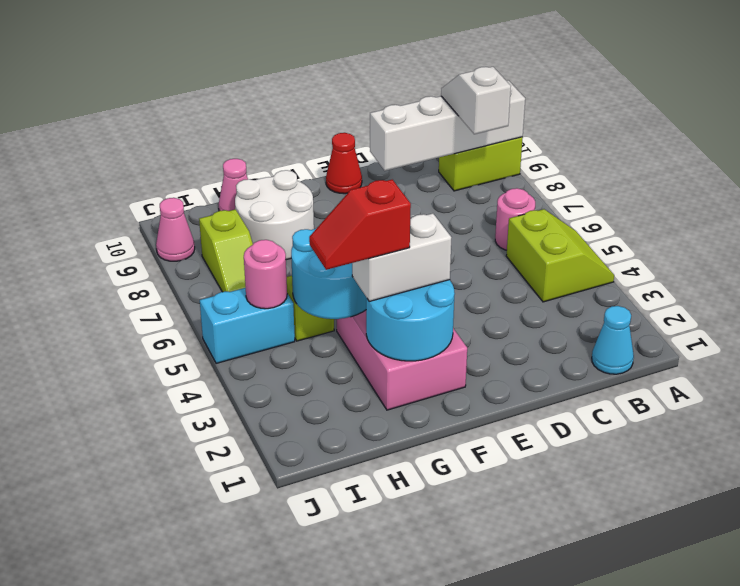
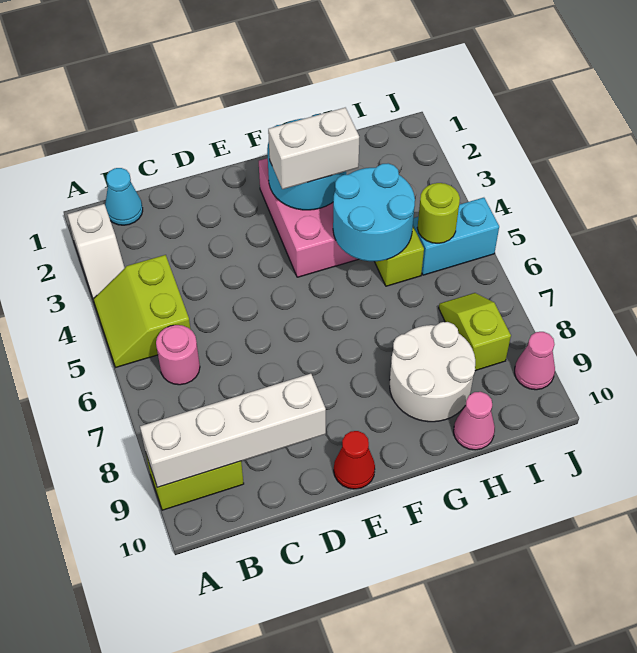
white slope B8:B9 level 3 top 8 -> white slope A2:A3 level 1 top 2
red slope G3:H3 level 4 top G -> none
pink round brick I5 level 2 -> lime round brick I5 level 2

